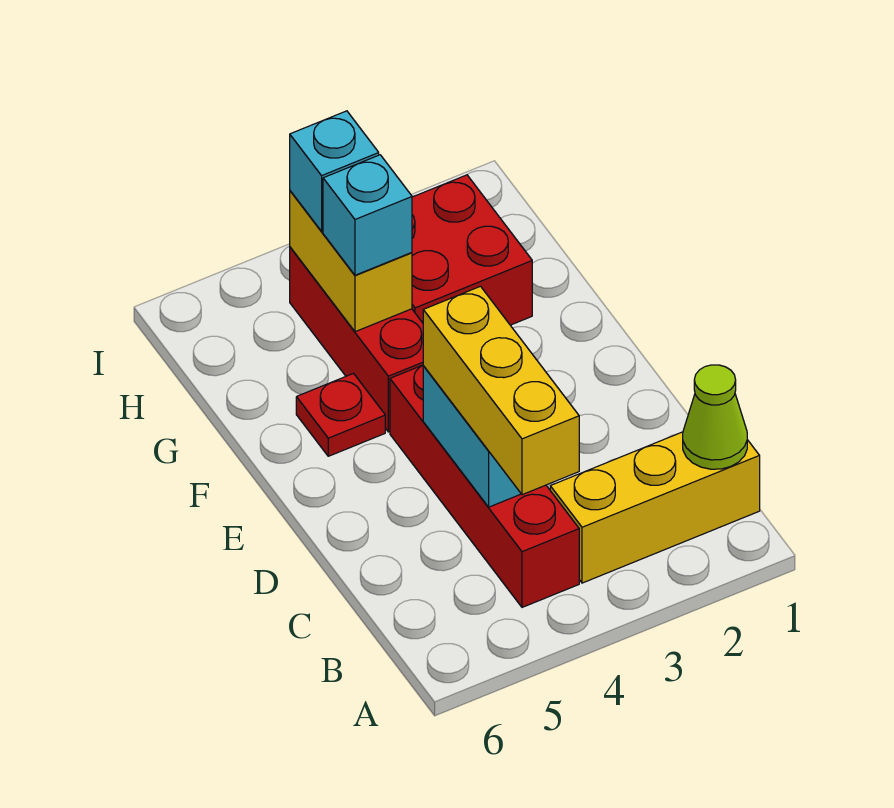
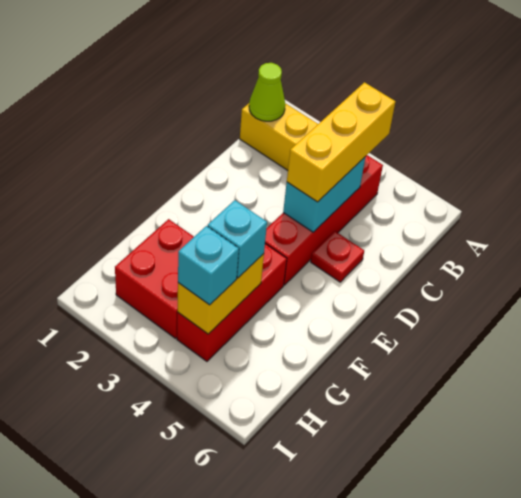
red plate F5 level 1 -> red plate D5 level 1

